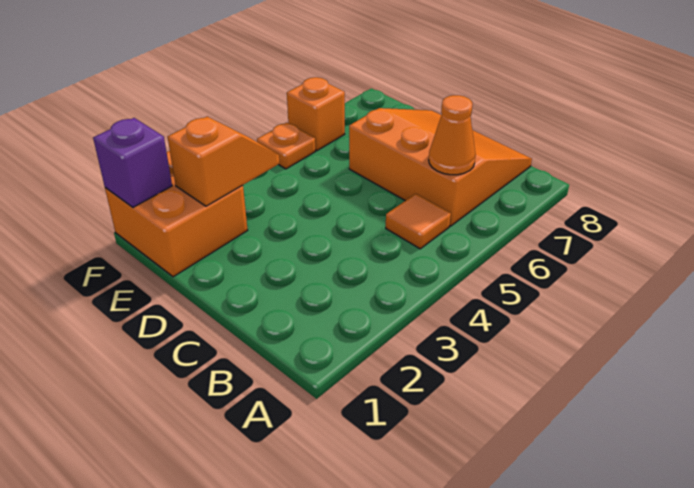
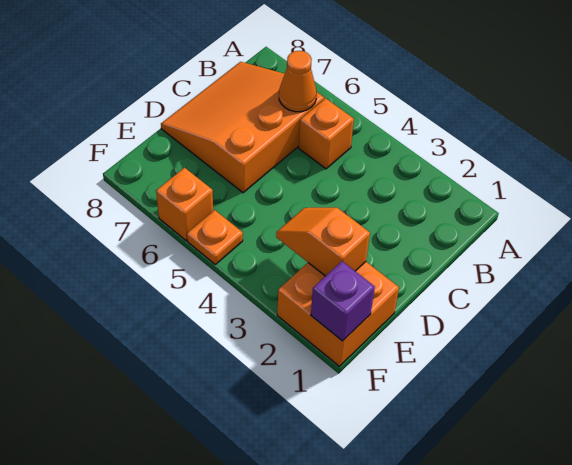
orange tile B5 level 1 -> orange brick B5 level 1

